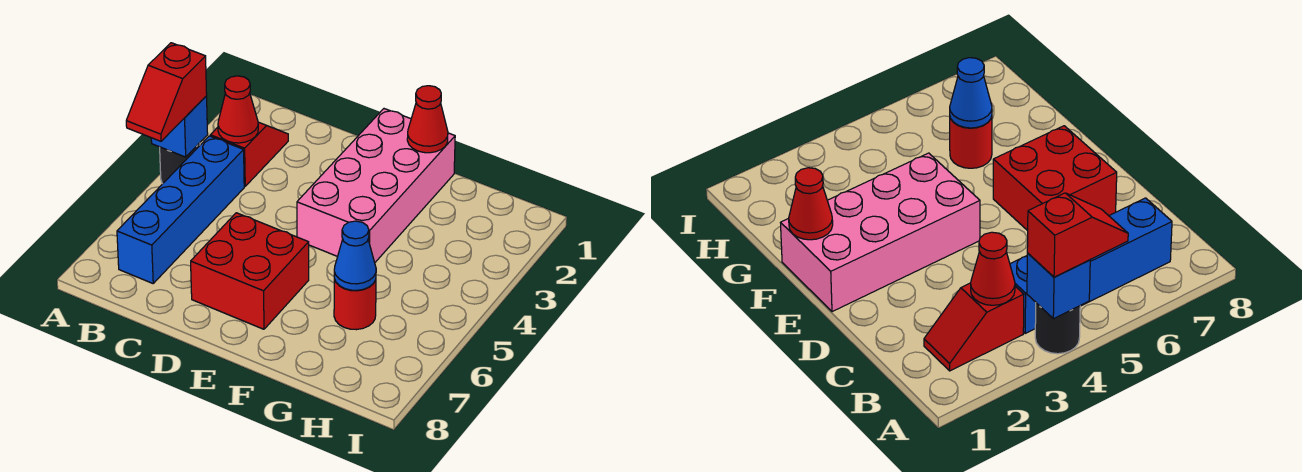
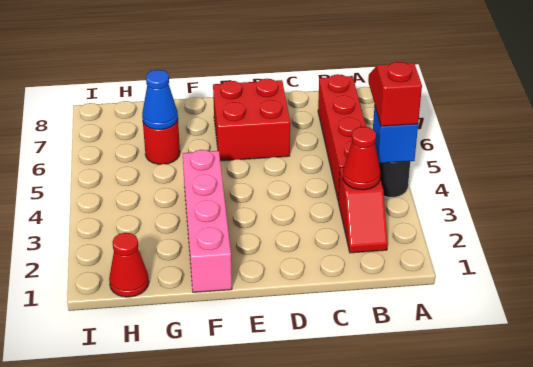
blue brick B4:B7 level 1 -> red brick B4:B7 level 1
pink brick E1:F4 level 1 -> pink brick F1:F4 level 1
red cone F1 level 2 -> red cone H1 level 1

